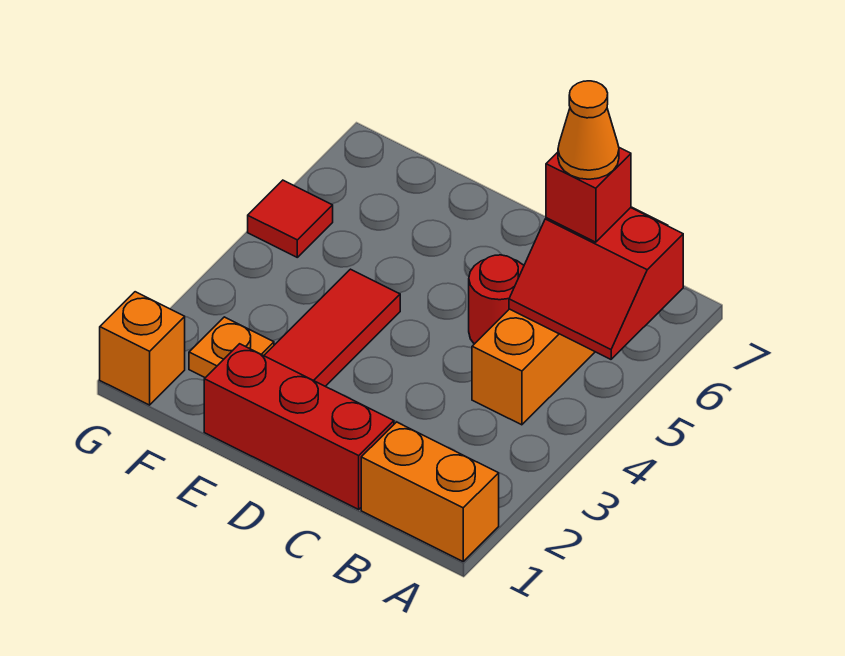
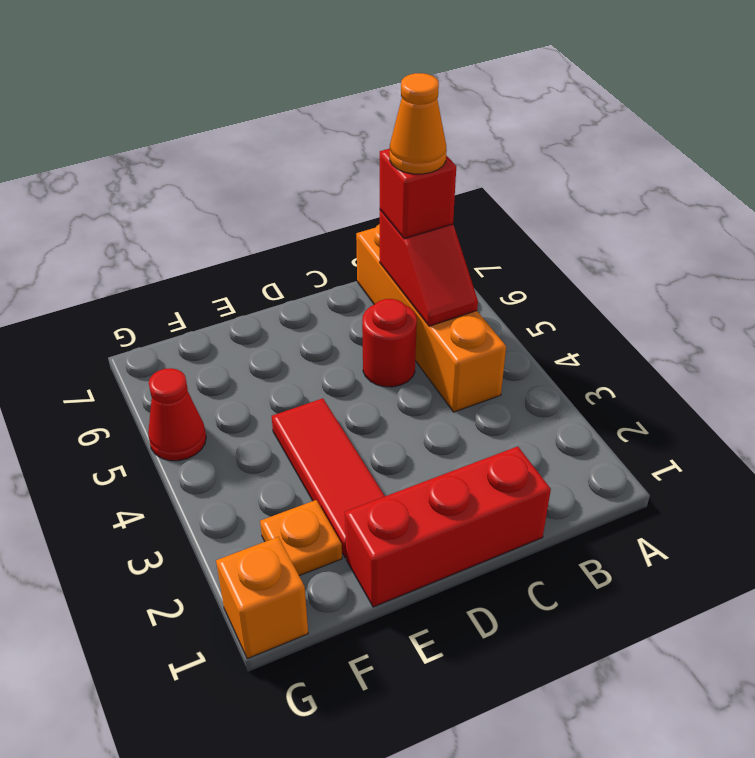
orange brick A1:B1 level 1 -> none
red slope A5:B6 level 2 top 6 -> red slope B5:B6 level 2 top 6
red tile G5 level 1 -> red cone G5 level 1

